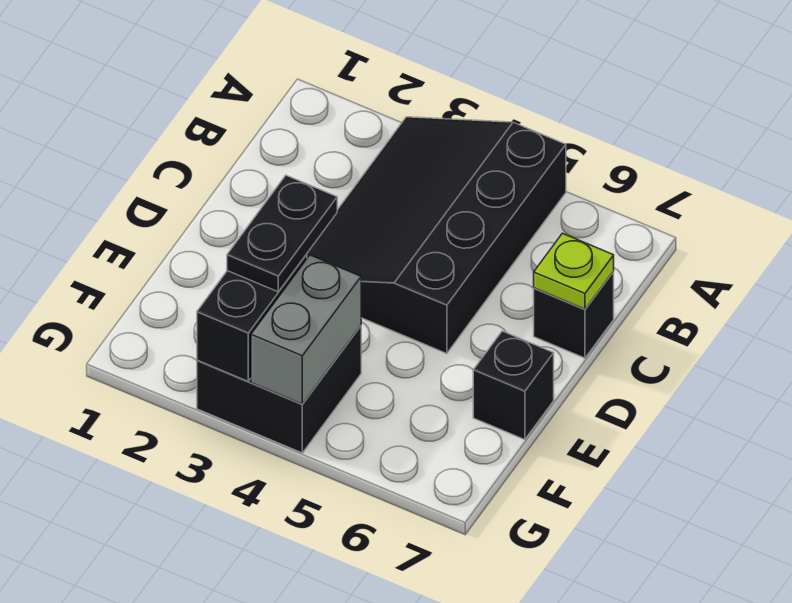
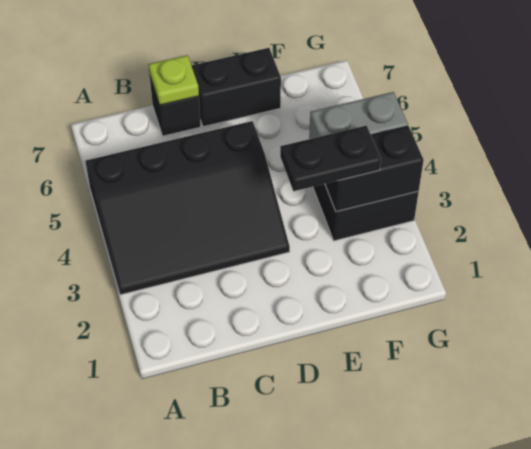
black brick E7 level 1 -> black brick D7:E7 level 1

